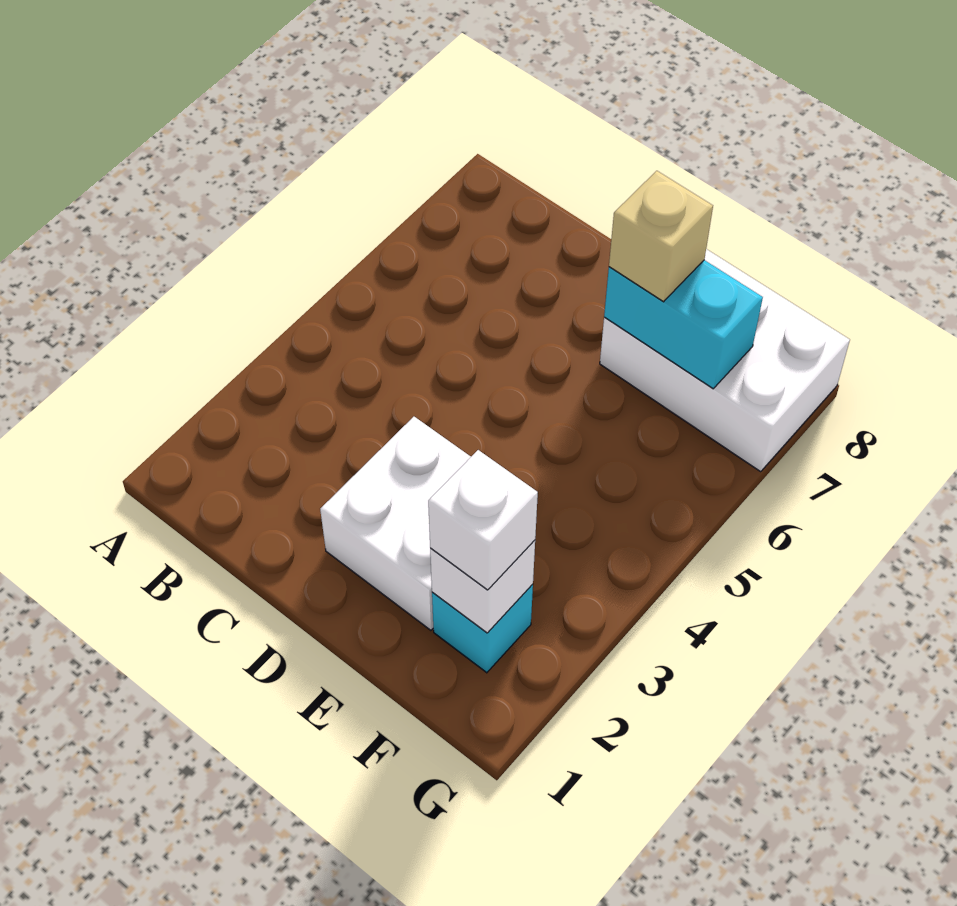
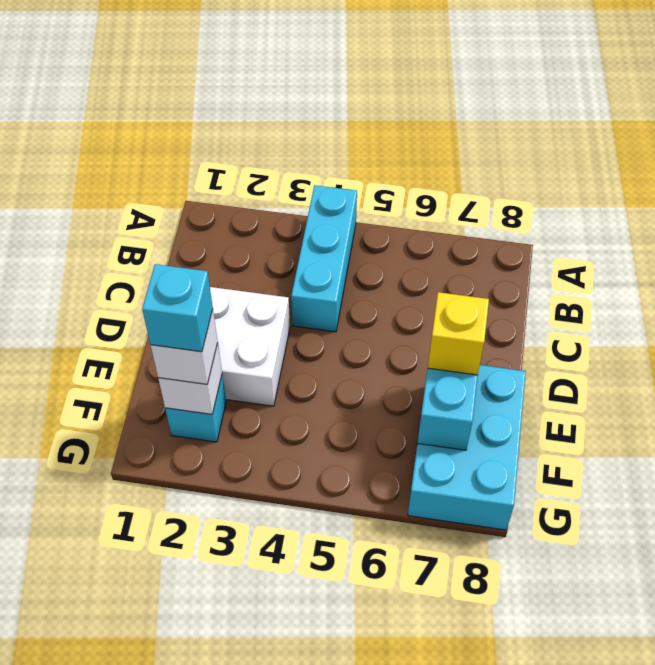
none -> cyan brick A4:C4 level 1
white brick E7:G8 level 1 -> cyan brick E7:G8 level 1
tan brick E7 level 3 -> yellow brick E7 level 3
none -> cyan brick F2 level 4

